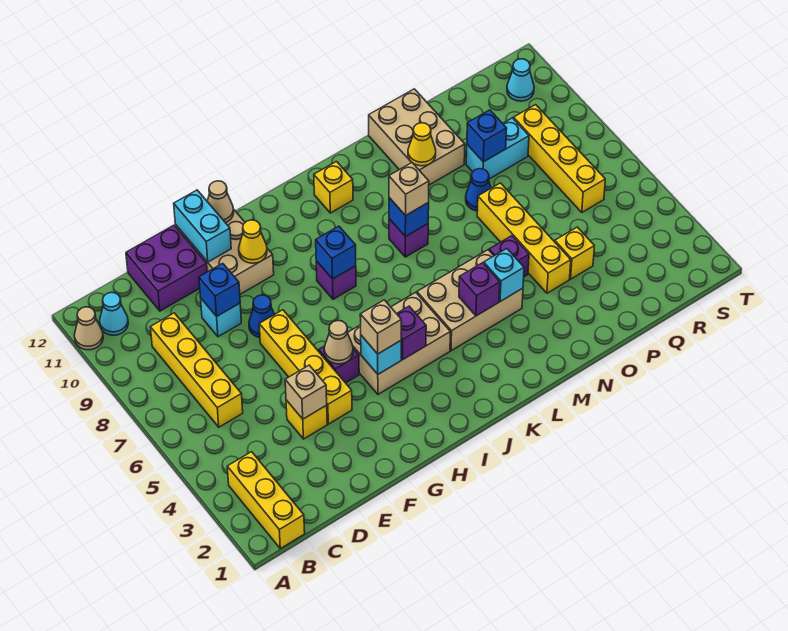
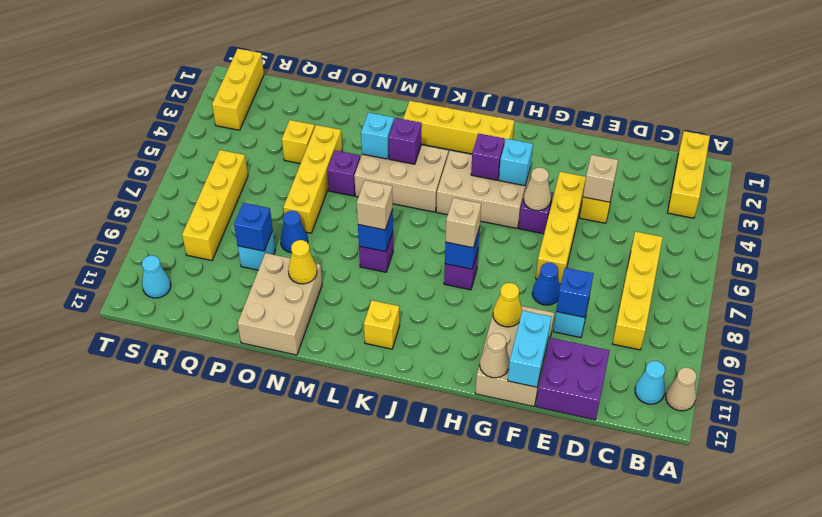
tan brick H4 level 3 -> tan brick I8 level 3
none -> yellow brick I2:L2 level 1
cyan brick P9:Q9 level 1 -> cyan brick P9 level 1
none -> yellow brick S1:S3 level 1

